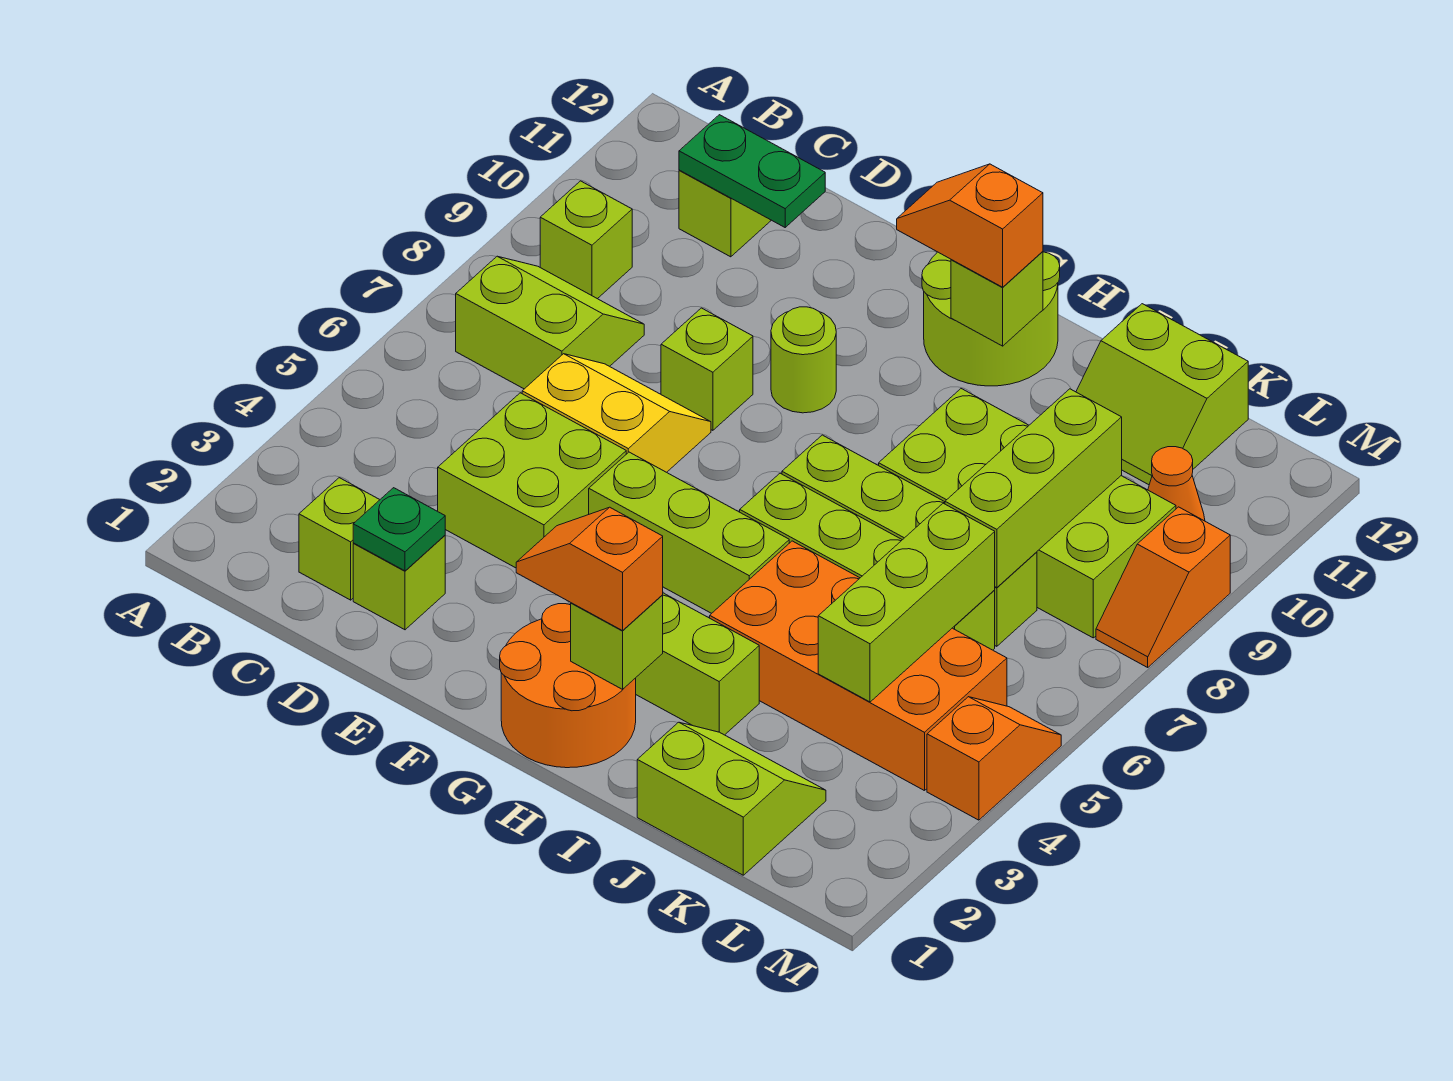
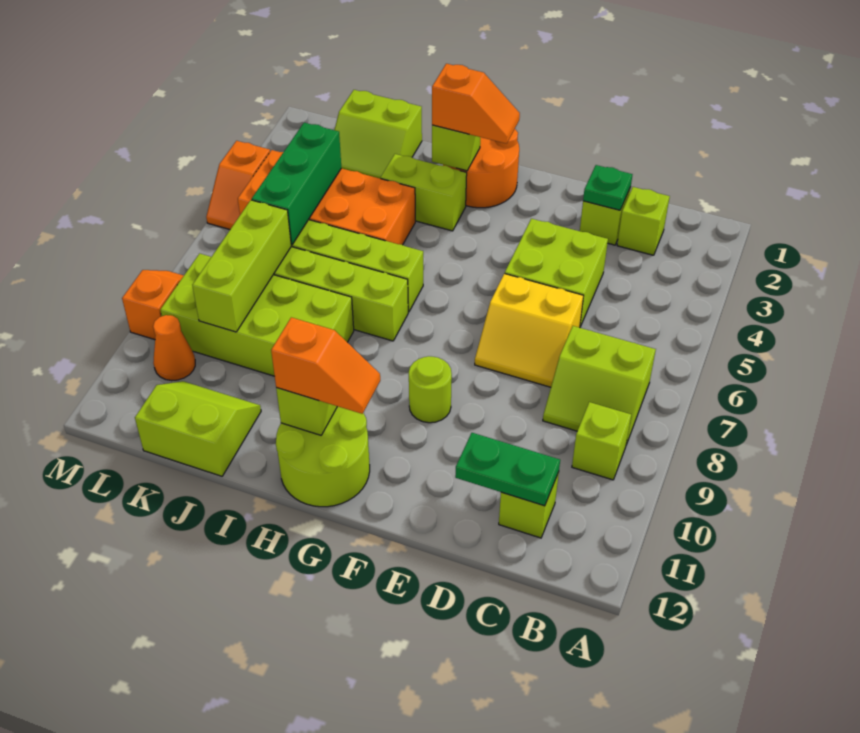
lime brick E8 level 1 -> none
lime brick F5:H5 level 1 -> none
lime brick K4:K6 level 2 -> green brick K4:K6 level 2

